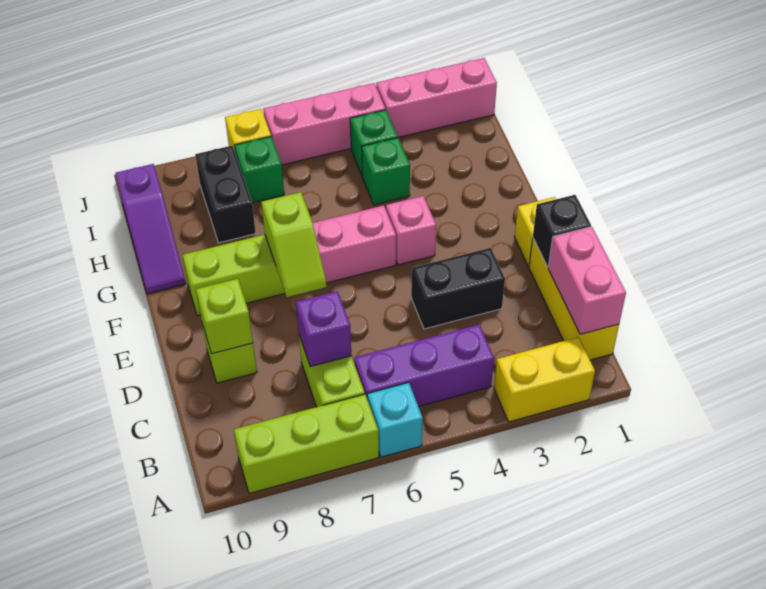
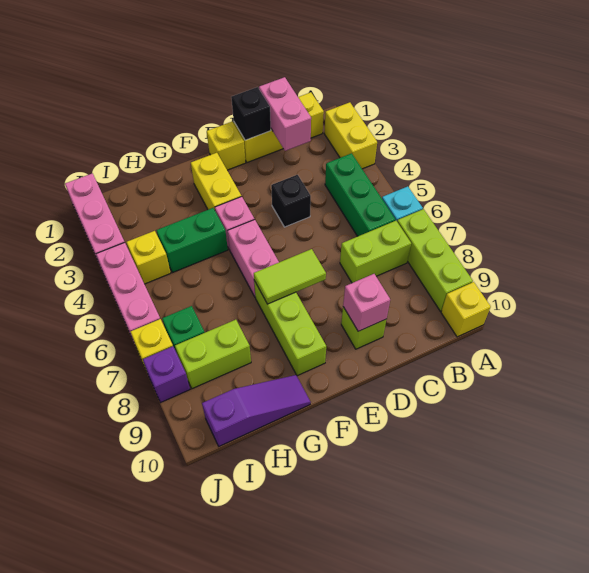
none -> yellow brick A10 level 1
pink brick B1:C1 level 2 -> pink brick C1:C2 level 2
purple brick B4:B6 level 1 -> green brick B4:B6 level 1
purple brick C7 level 2 -> purple brick J8 level 1
black brick D3:D4 level 1 -> black brick D4 level 1
lime brick D9 level 2 -> pink brick D9 level 2
lime slope E7:F7 level 2 top F -> lime tile E7:F7 level 2
none -> yellow brick F2:F3 level 1
green brick H4 level 1 -> green brick G4:H4 level 1
black brick H8:I8 level 1 -> lime brick H8:I8 level 1
green brick I4 level 1 -> yellow brick I4 level 1

